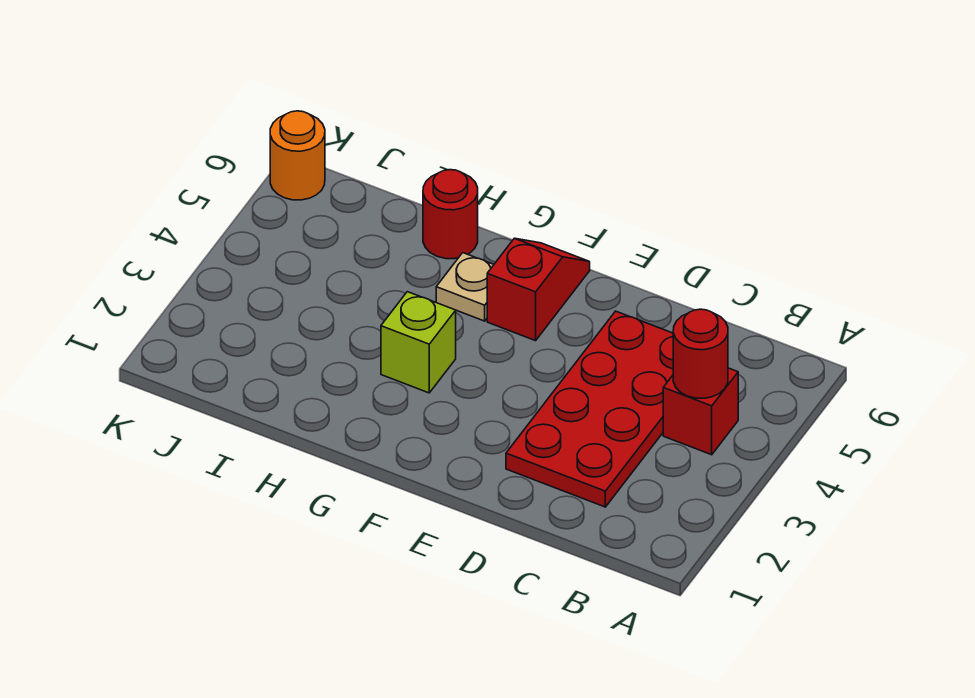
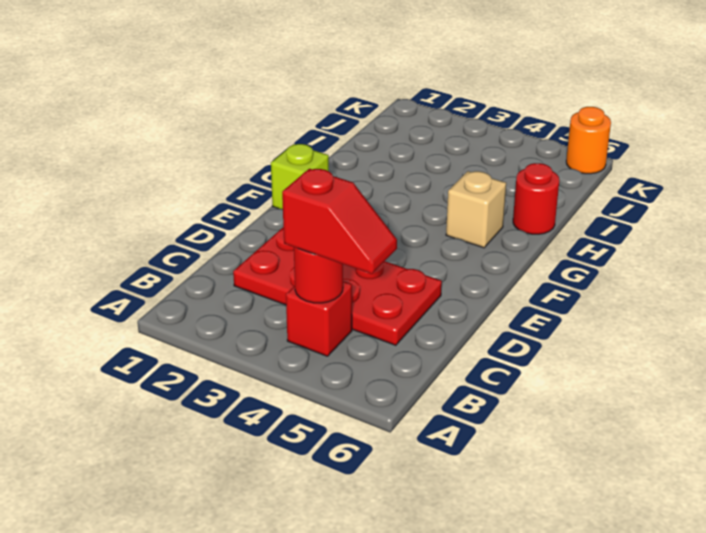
red slope F5:F6 level 1 top 5 -> red slope B4:B5 level 3 top 4
lime brick G3 level 1 -> lime brick F1 level 1
tan plate G5 level 1 -> tan brick G5 level 1

